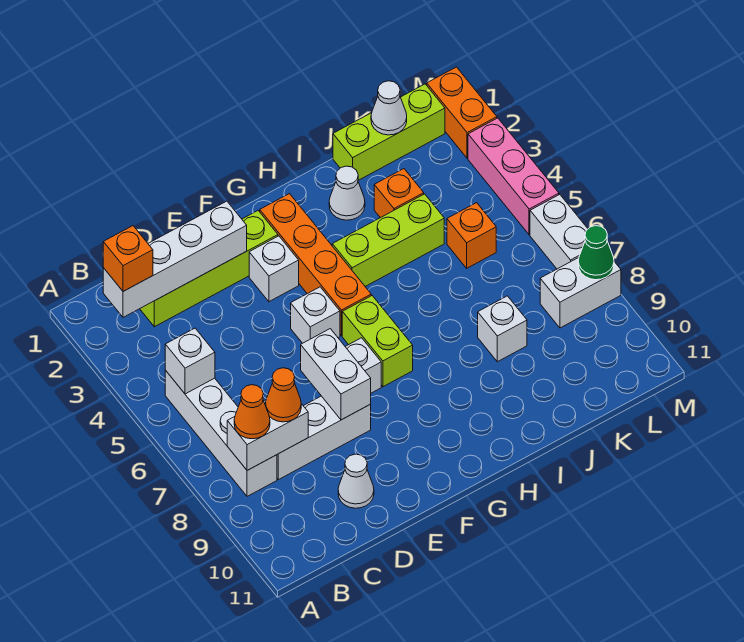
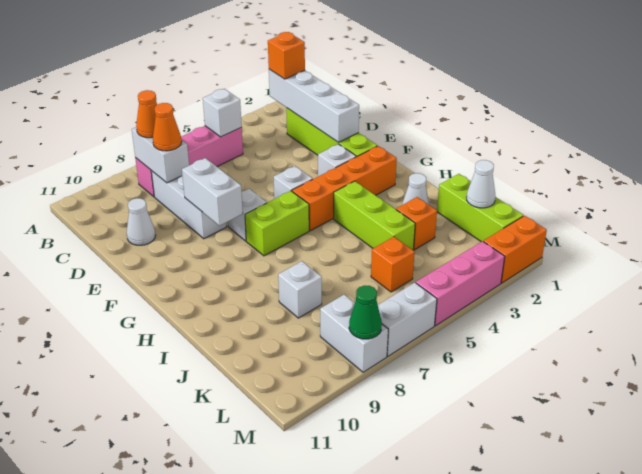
white brick B5:B8 level 1 -> pink brick B5:B8 level 1
white brick E7:E8 level 2 -> white brick E8:F8 level 2

